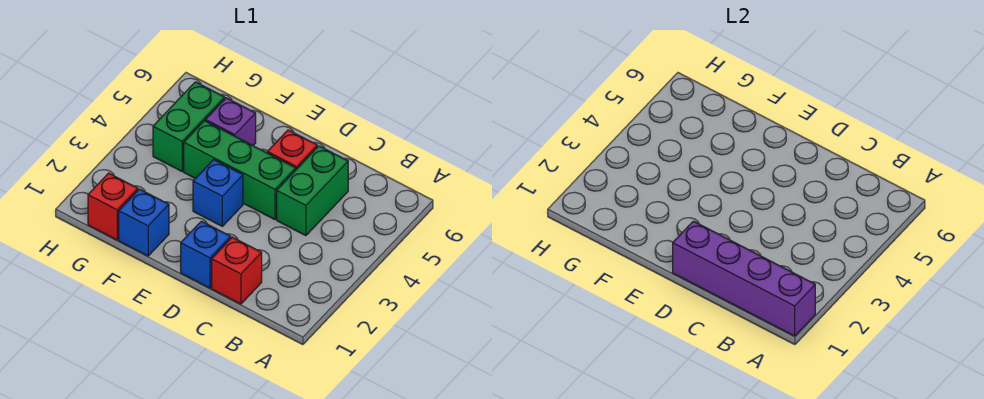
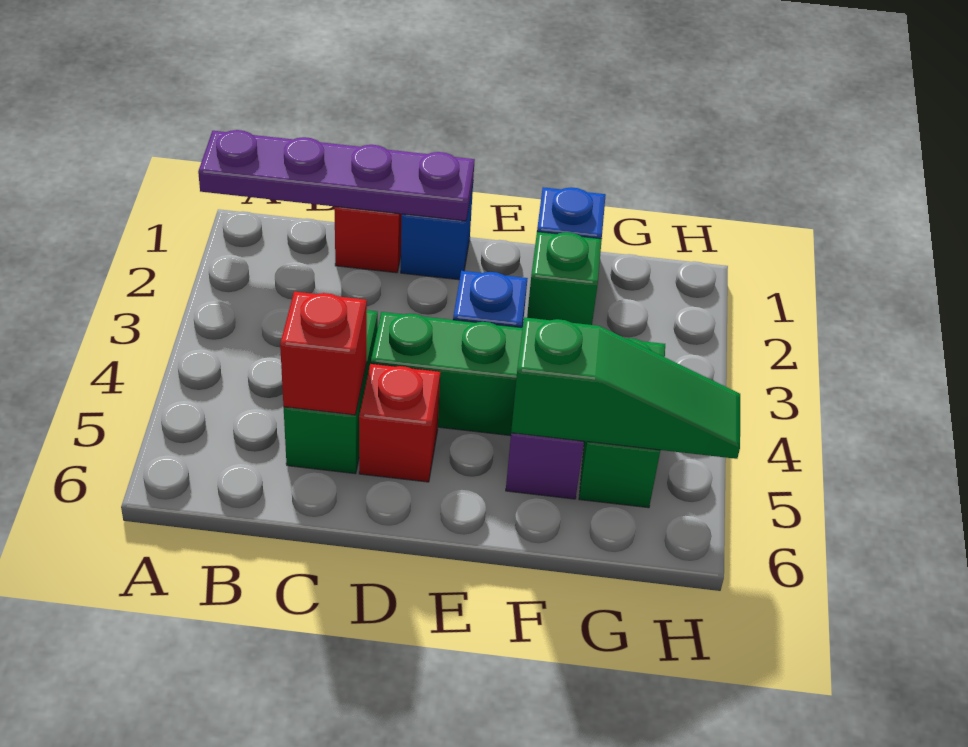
purple brick A1:D1 level 2 -> purple plate A1:D1 level 2
none -> green brick F2 level 1
none -> green slope F5:H5 level 2 top F
red brick G1 level 1 -> red brick C5 level 2

